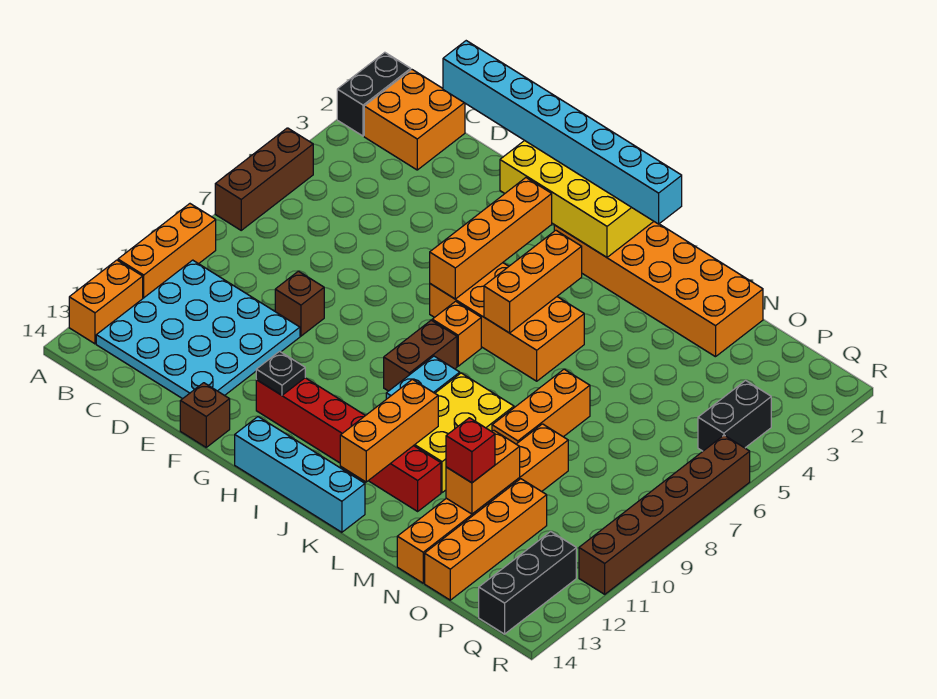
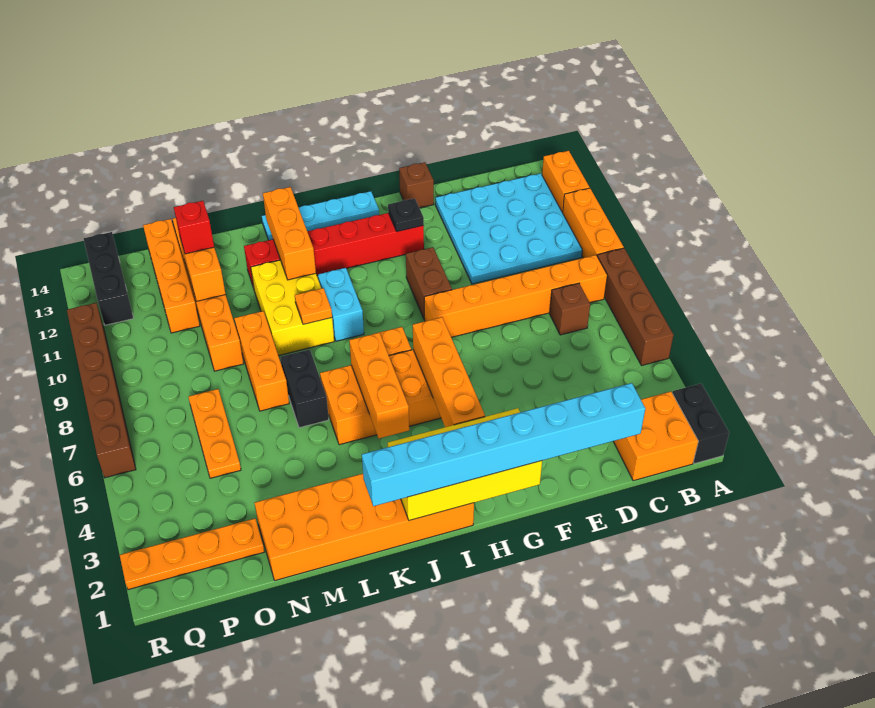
brown brick A5:A7 level 1 -> brown brick A5:A8 level 1
none -> orange brick B8:G8 level 1
brown brick E9 level 1 -> brown brick C7 level 1
cyan brick H14:K14 level 1 -> cyan plate H14:K14 level 1
brown brick I8:I9 level 1 -> brown brick G9:G10 level 1
none -> orange plate K9 level 2
none -> orange plate O2:R2 level 1
none -> orange plate O5:O7 level 1
black brick Q4:Q5 level 1 -> black brick L6:L7 level 1

